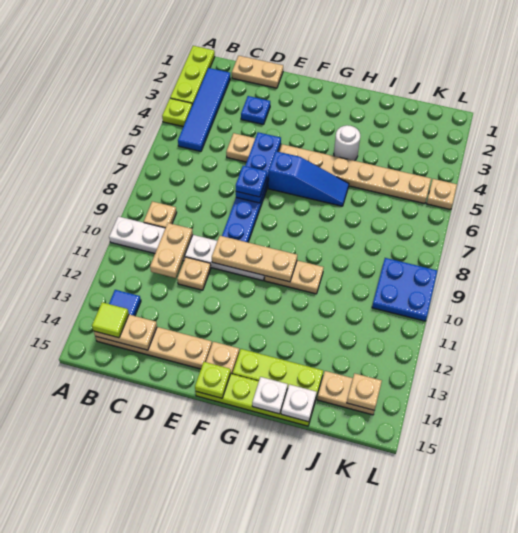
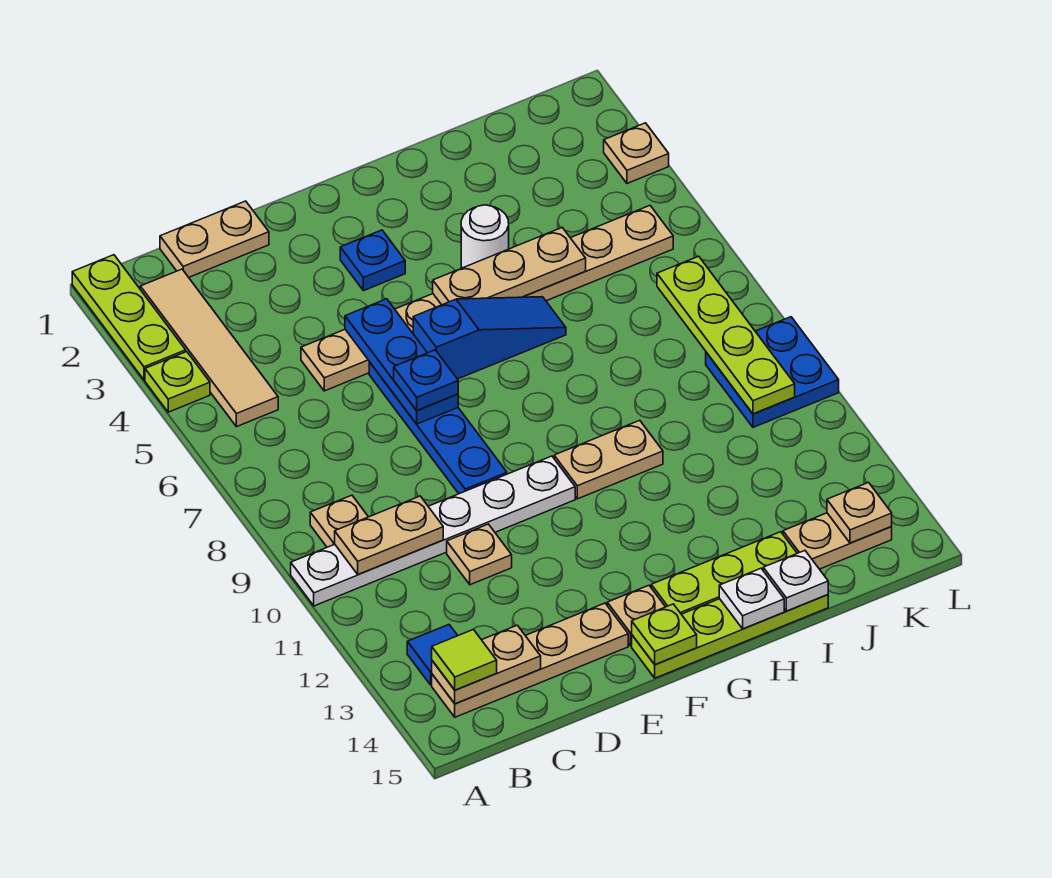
blue tile B2:B5 level 1 -> tan tile B2:B5 level 1
tan plate C10:C11 level 2 -> tan plate B10:C10 level 2
blue plate D3 level 1 -> blue plate F3 level 1
tan plate E10:G10 level 2 -> tan plate G5:I5 level 2
none -> lime plate K7:K10 level 2
tan plate L5 level 1 -> tan plate L3 level 1

